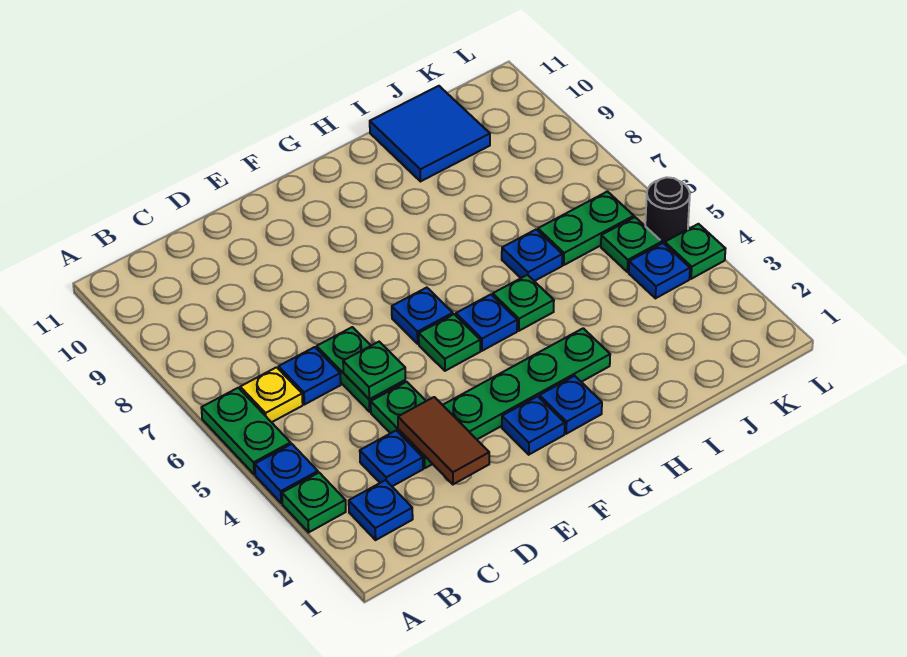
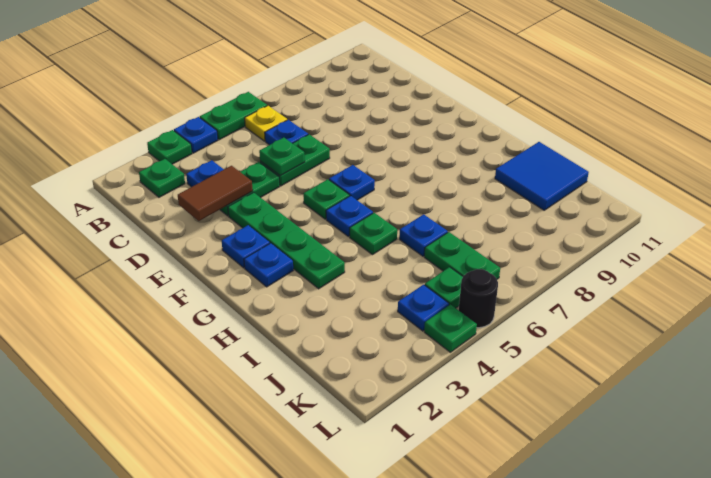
blue plate B2 level 1 -> green plate B2 level 1

